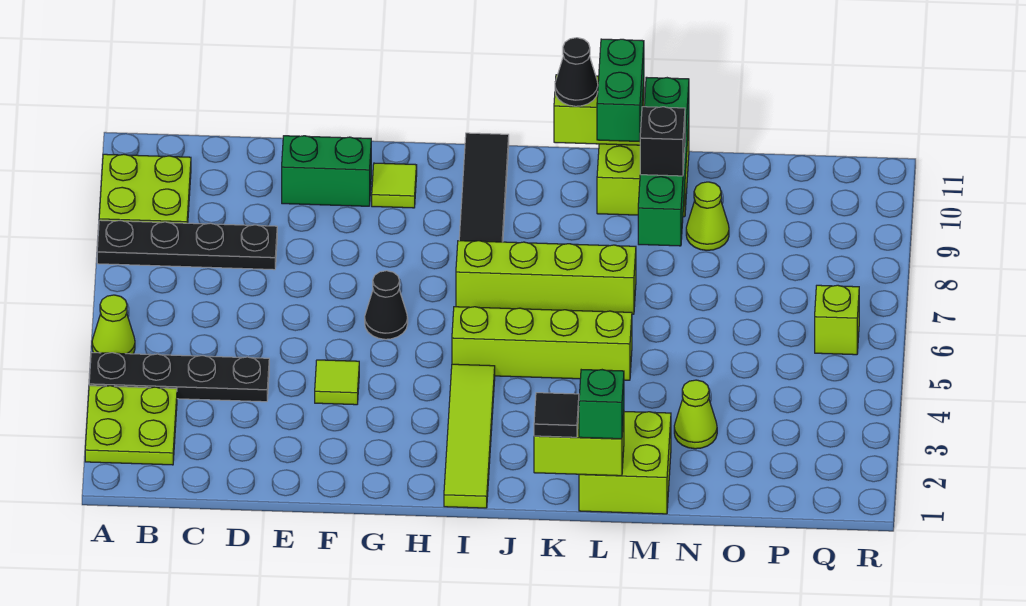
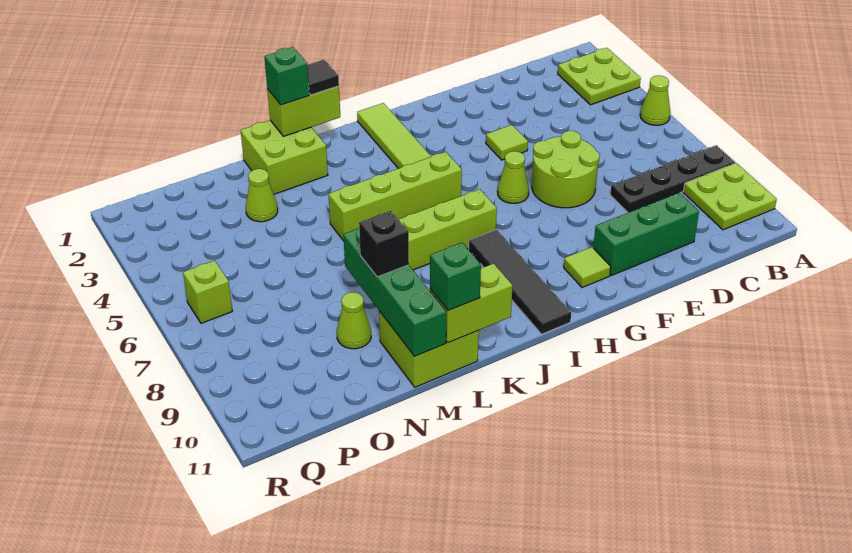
black plate A4:D4 level 1 -> none
none -> lime round brick E6:F7 level 1
green brick E10:F10 level 1 -> green brick D10:F10 level 1
black cone G6 level 1 -> lime cone G6 level 1
black cone K11 level 3 -> none
green brick L10:L11 level 3 -> green brick L11 level 3

